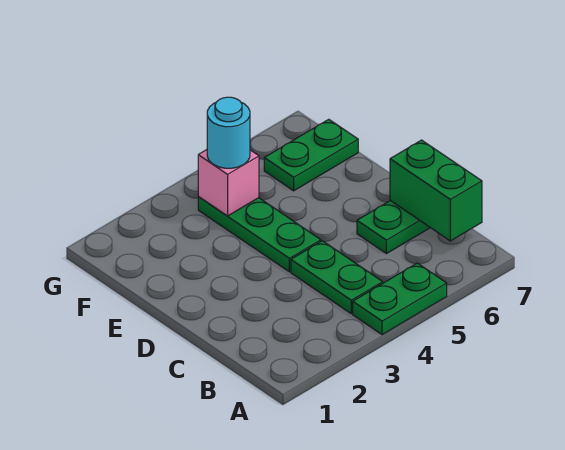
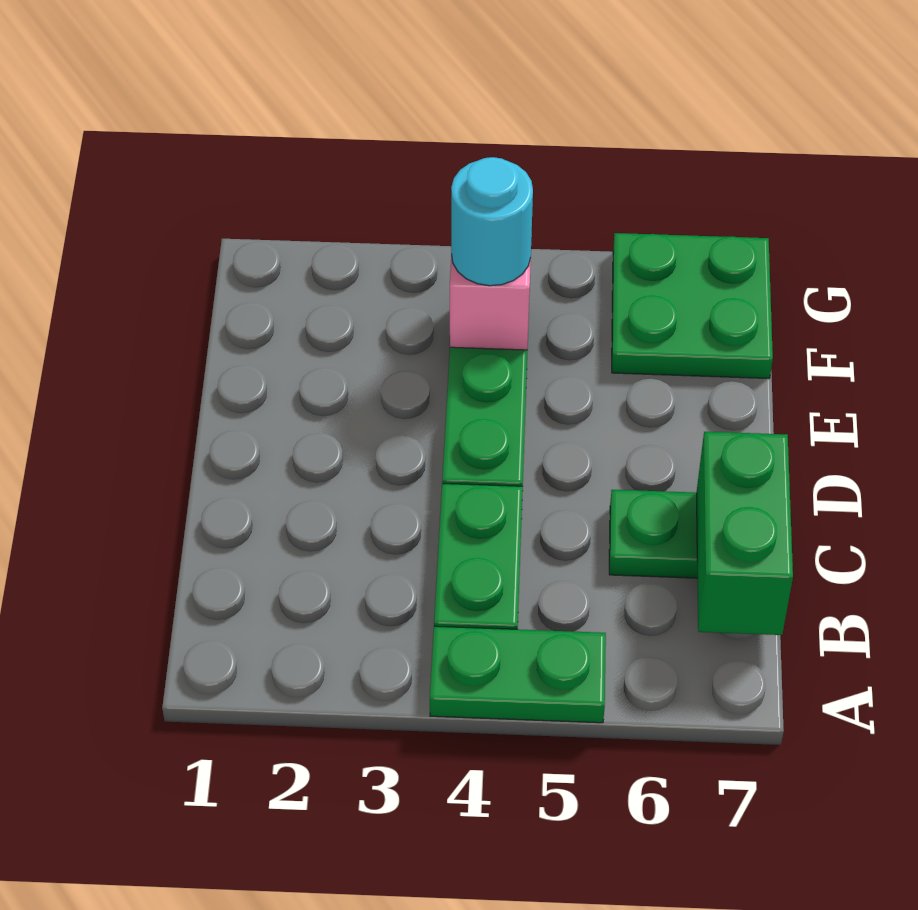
green plate F6:F7 level 1 -> green plate F6:G7 level 1

